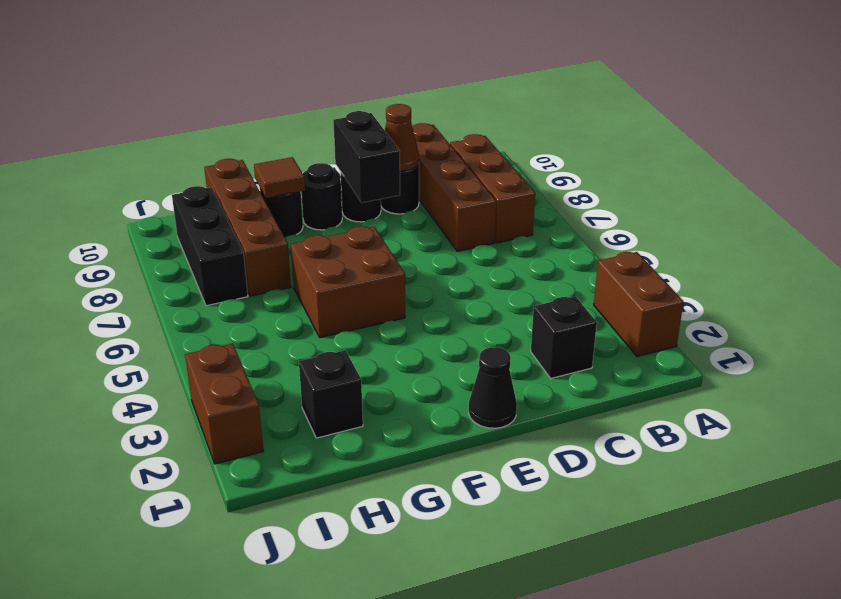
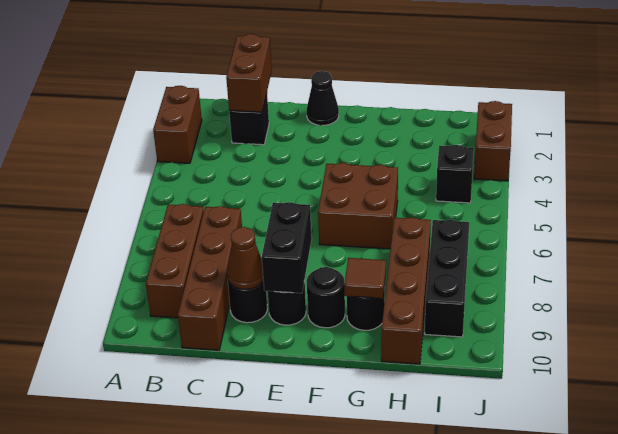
none -> brown brick C1:C2 level 2
black brick H2 level 1 -> black brick I4 level 1

